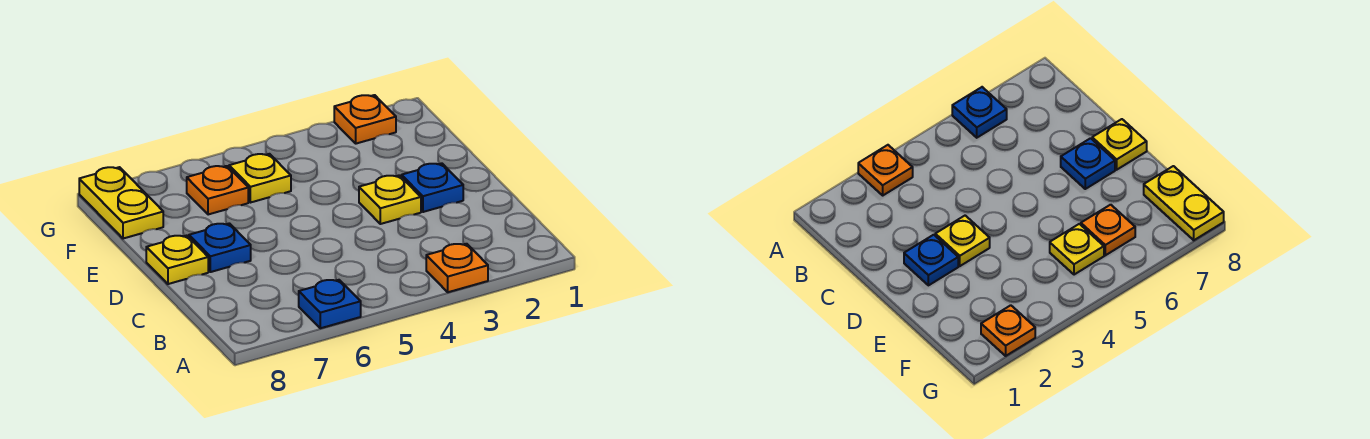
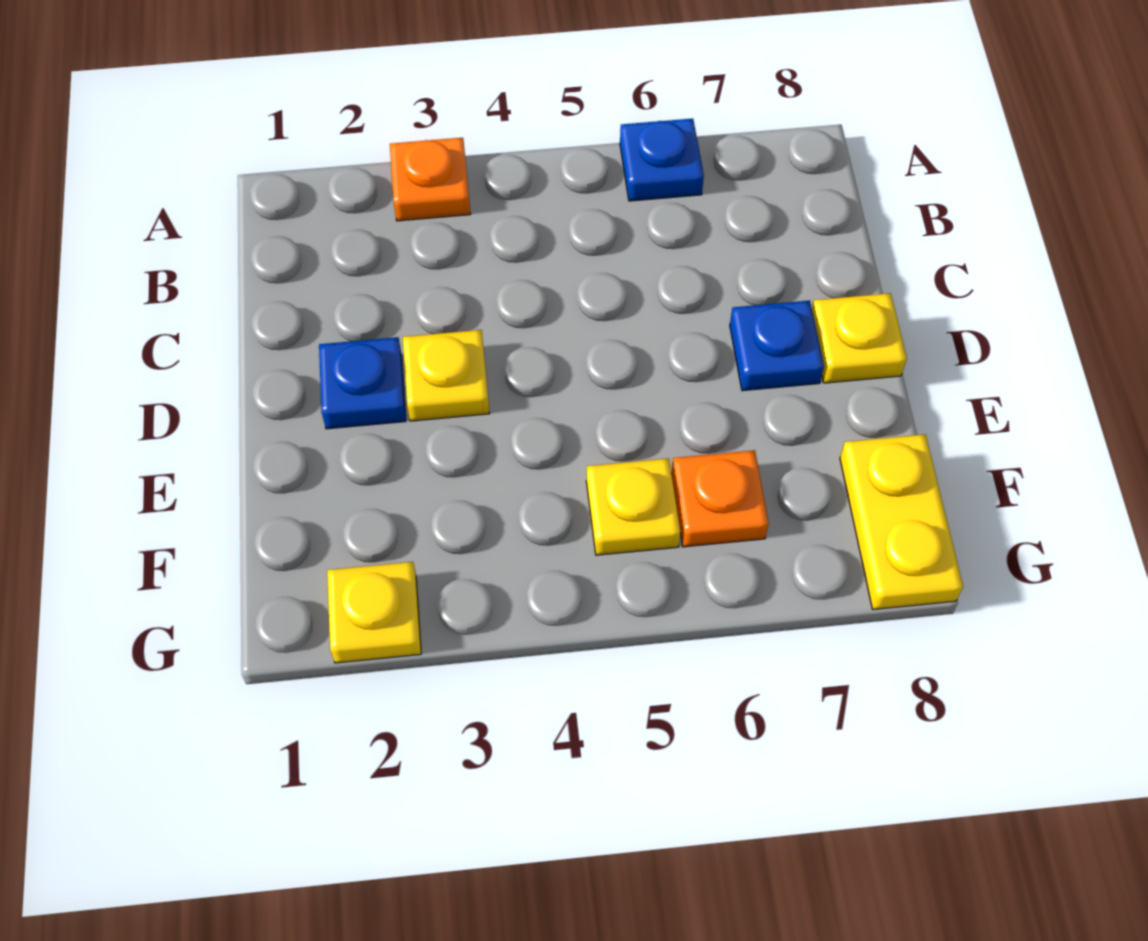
orange plate G2 level 1 -> yellow plate G2 level 1

